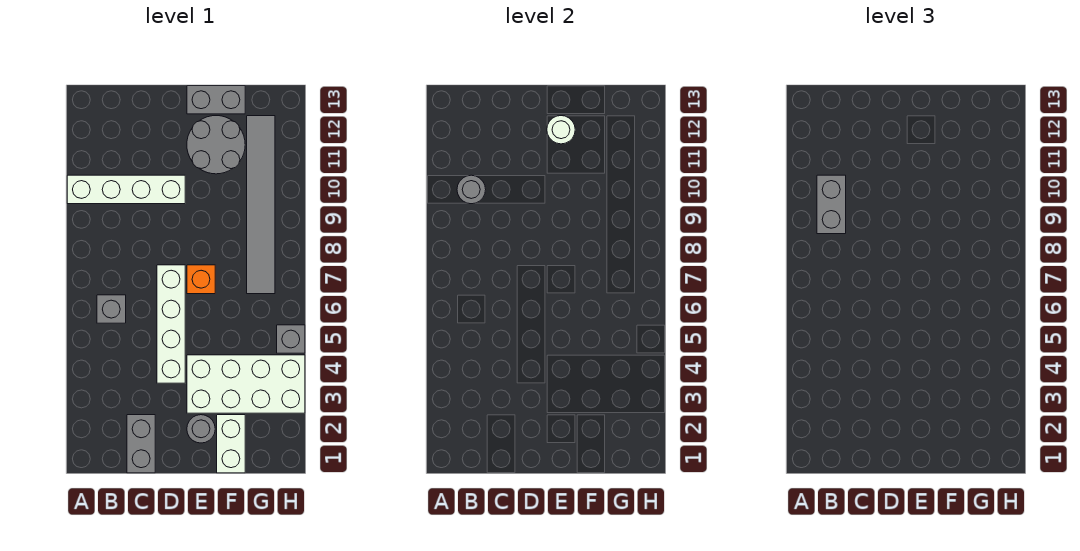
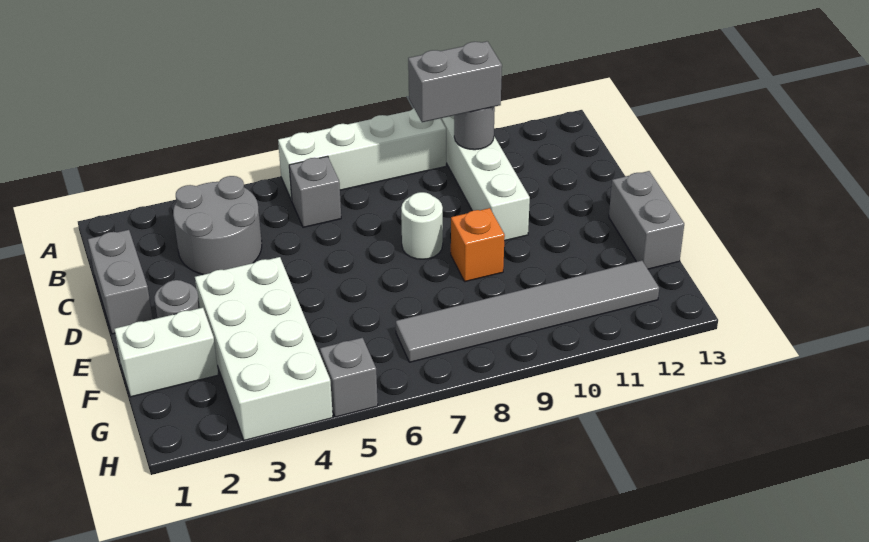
grey brick C1:C2 level 1 -> grey brick C1:D1 level 1
white brick D4:D7 level 1 -> white brick A6:A9 level 1
orange brick E7 level 1 -> orange brick E9 level 1
grey round brick E11:F12 level 1 -> grey round brick B3:C4 level 1
white round brick E12 level 2 -> white round brick D8 level 1

